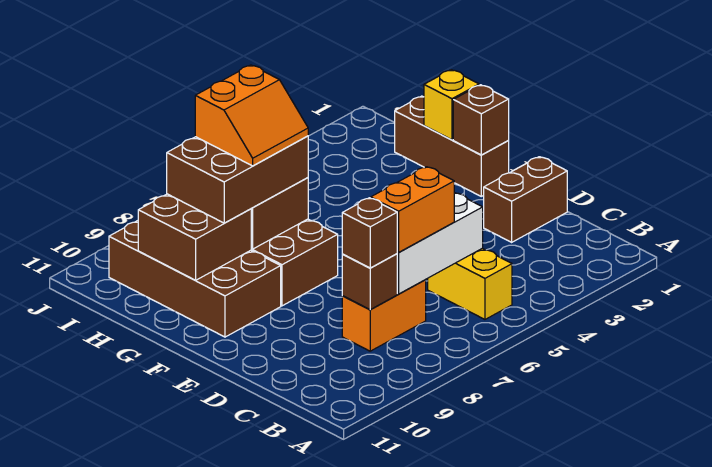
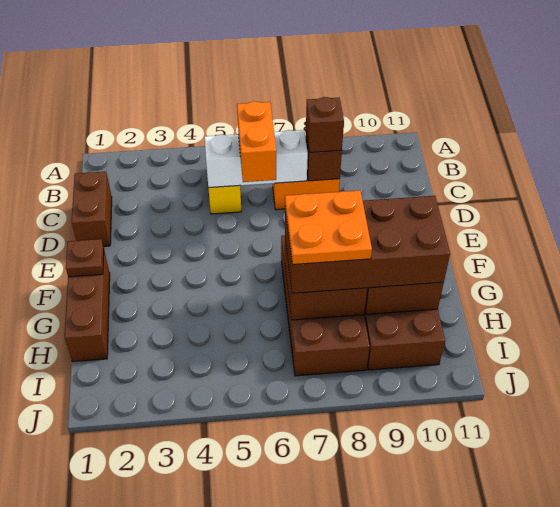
orange brick C6:C7 level 3 -> orange brick C6:D6 level 3
brown brick D1:D2 level 1 -> brown brick C1:D1 level 1
brown brick F1 level 2 -> brown plate F1 level 2
yellow brick G1 level 2 -> none
brown brick G7:H9 level 3 -> brown brick G7:H10 level 3
orange slope G7:H8 level 4 top H -> orange plate G7:H8 level 4

